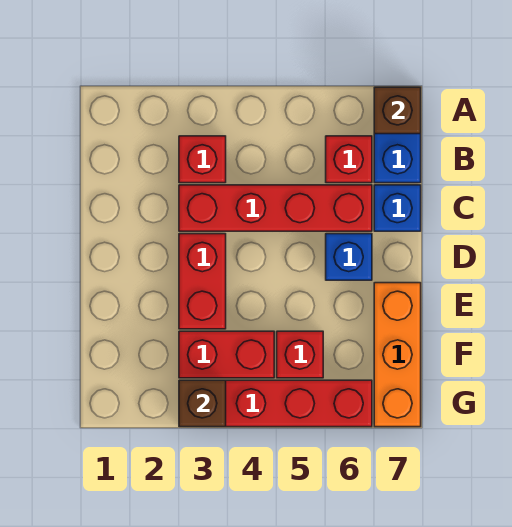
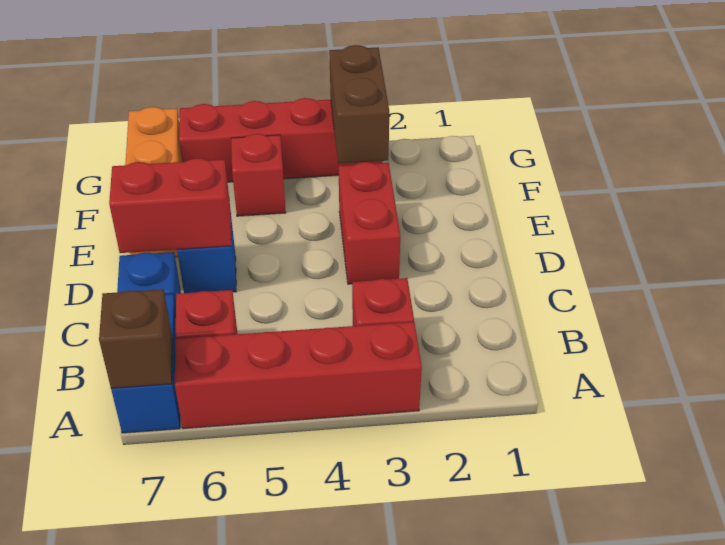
red brick C3:C6 level 1 -> red brick A3:A6 level 1
red brick F3:F4 level 1 -> red brick D6:D7 level 2
brown brick G3 level 2 -> brown brick F3:G3 level 2

